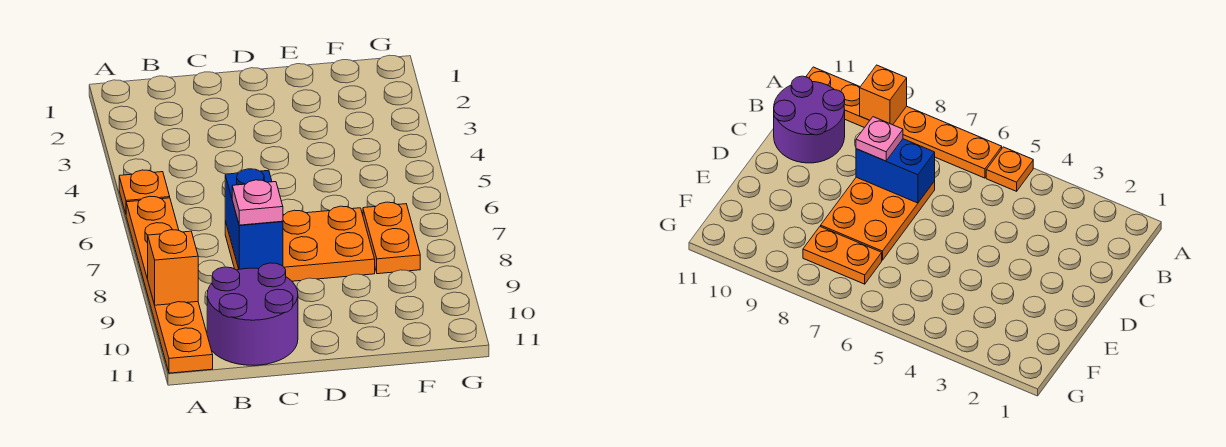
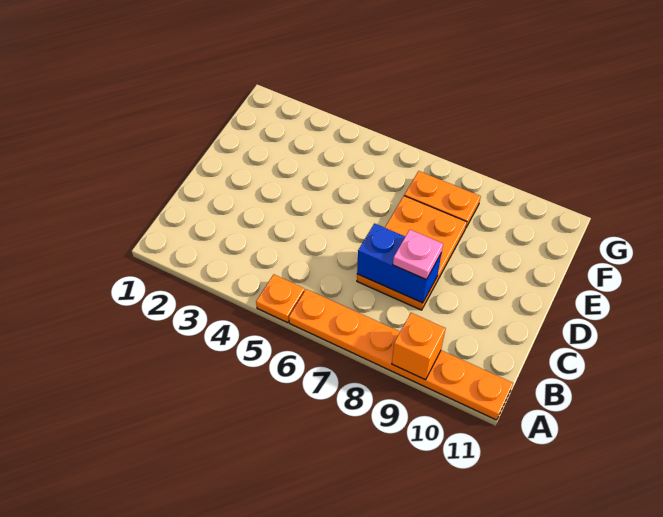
purple round brick B10:C11 level 1 -> none

